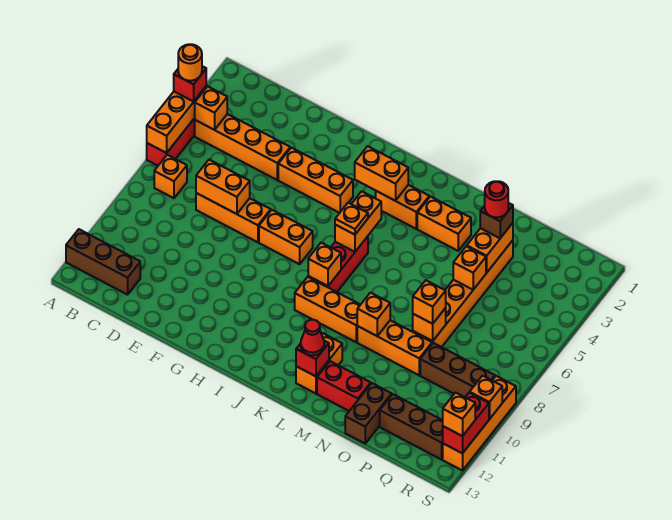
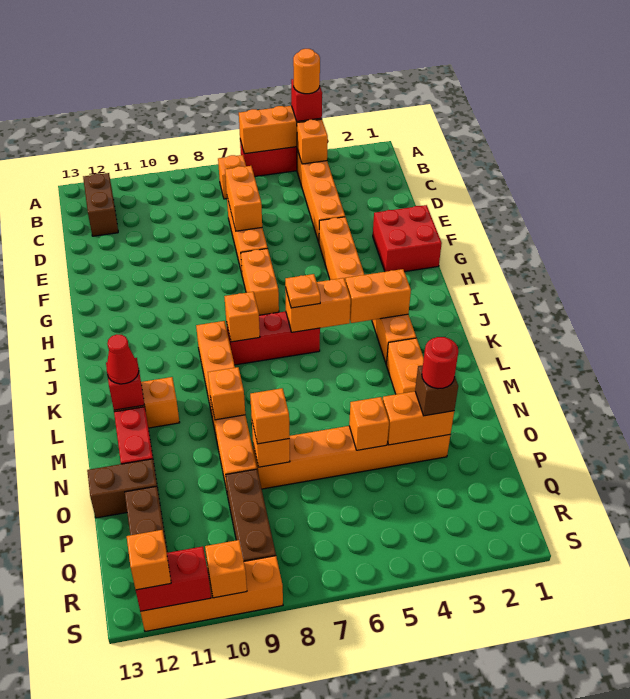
brown brick A12:C12 level 1 -> brown brick B12:C12 level 1
none -> red brick F1:G2 level 1
orange brick I3:J3 level 2 -> orange brick J3:J4 level 2

